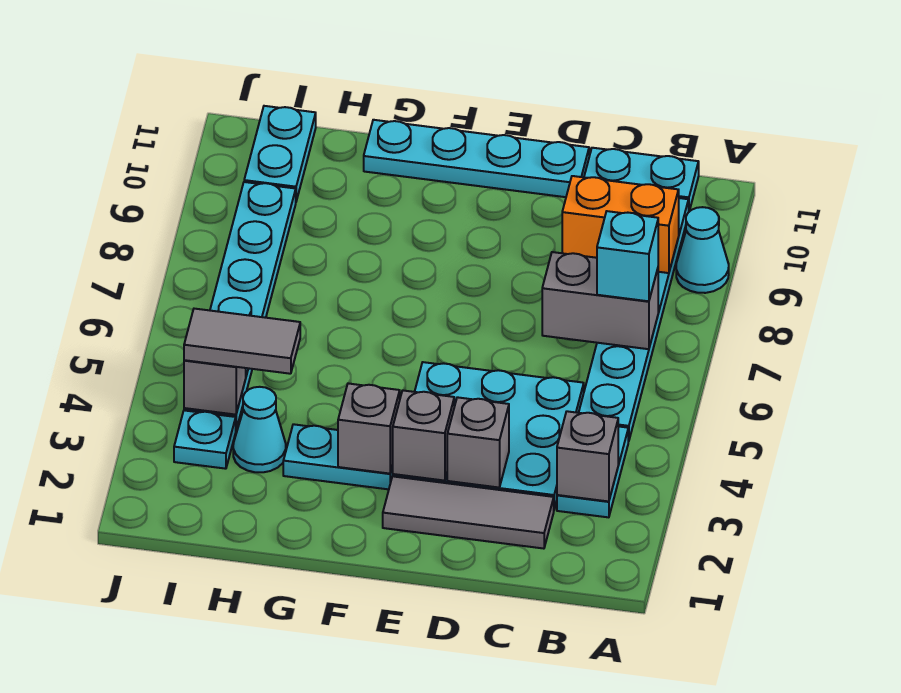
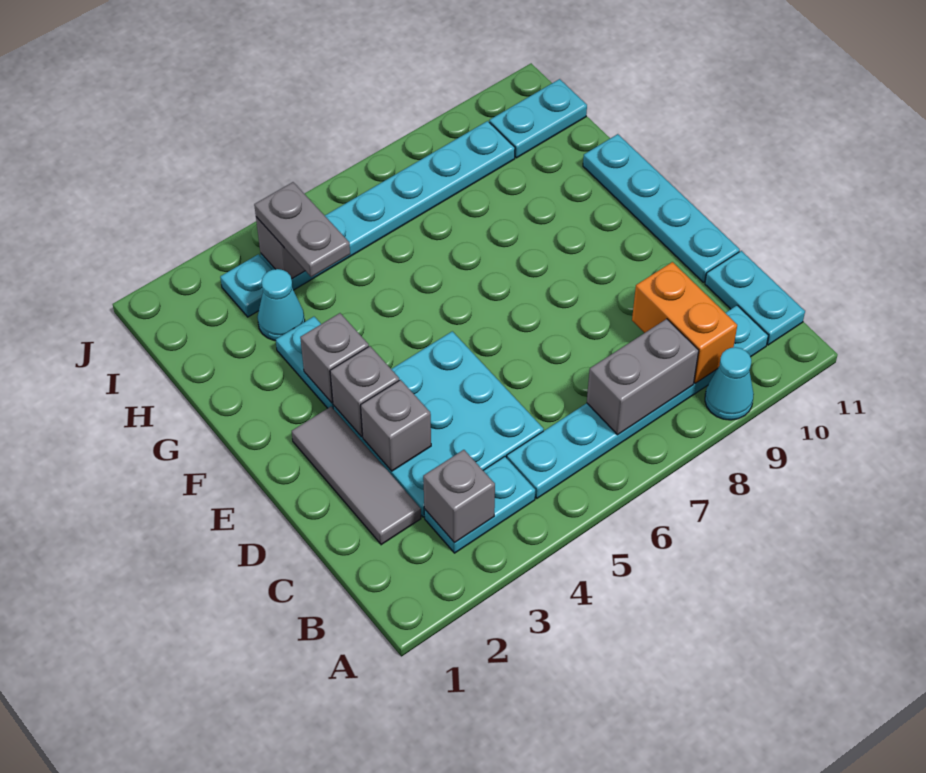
grey brick B7:C7 level 2 -> grey brick B7:B8 level 2
cyan brick B7 level 3 -> none
grey tile H4:I4 level 3 -> grey plate H4:I4 level 3

